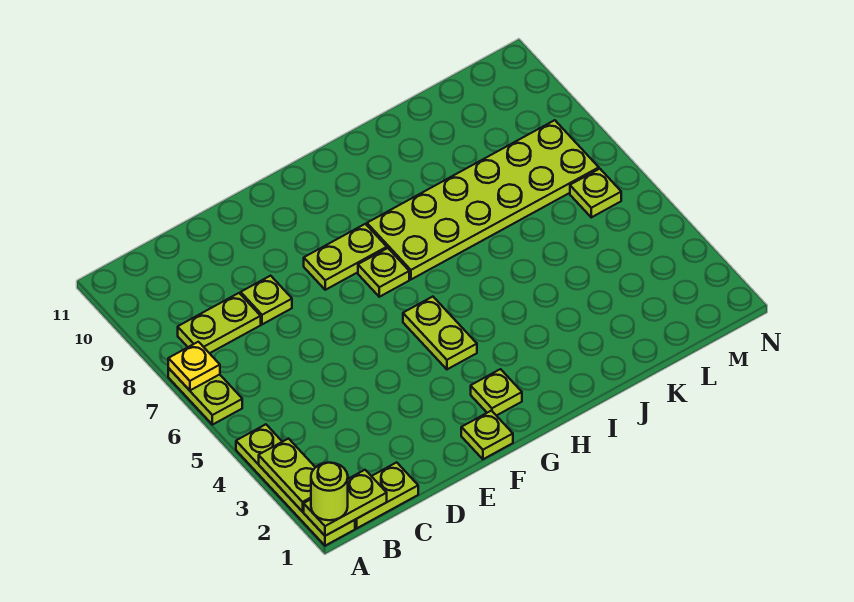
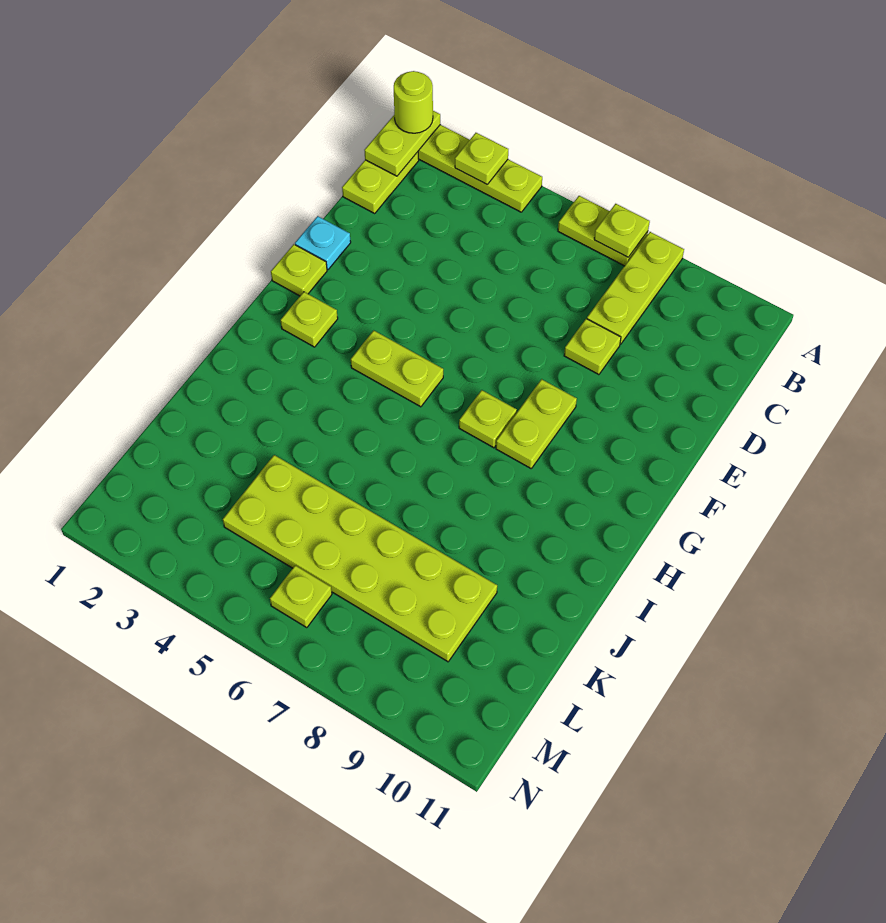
lime plate A2:A3 level 2 -> lime plate A3 level 2
yellow plate A7 level 2 -> lime plate A7 level 2
lime plate B8:C8 level 1 -> lime plate A8:C8 level 1
none -> cyan plate E1 level 1
lime plate H7:M8 level 1 -> lime plate K4:L9 level 1

